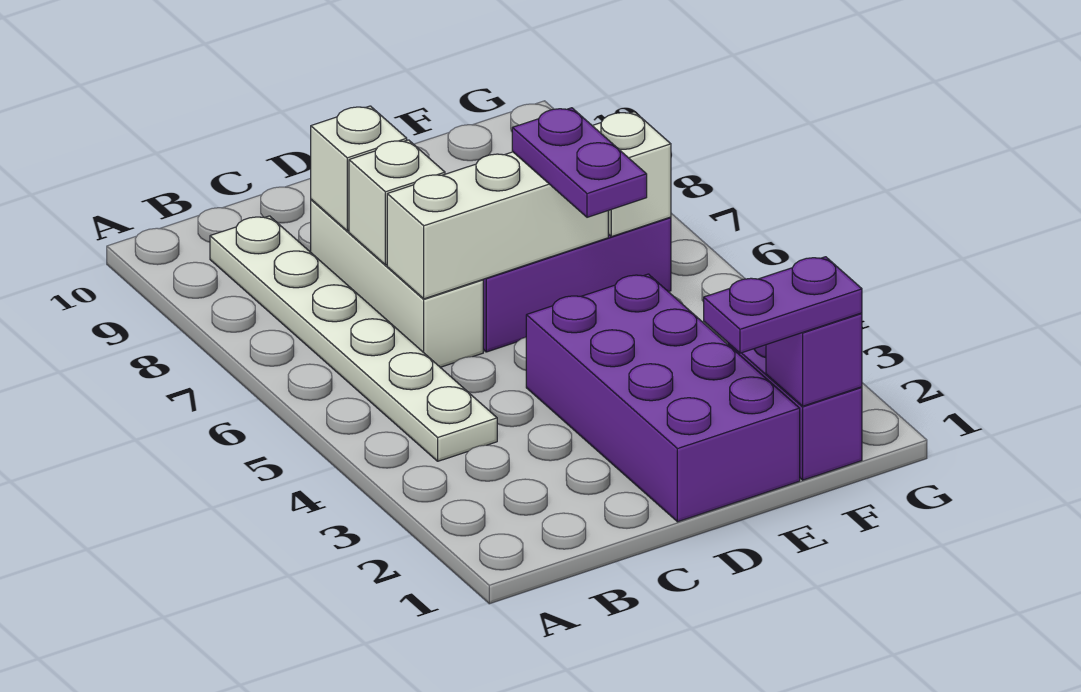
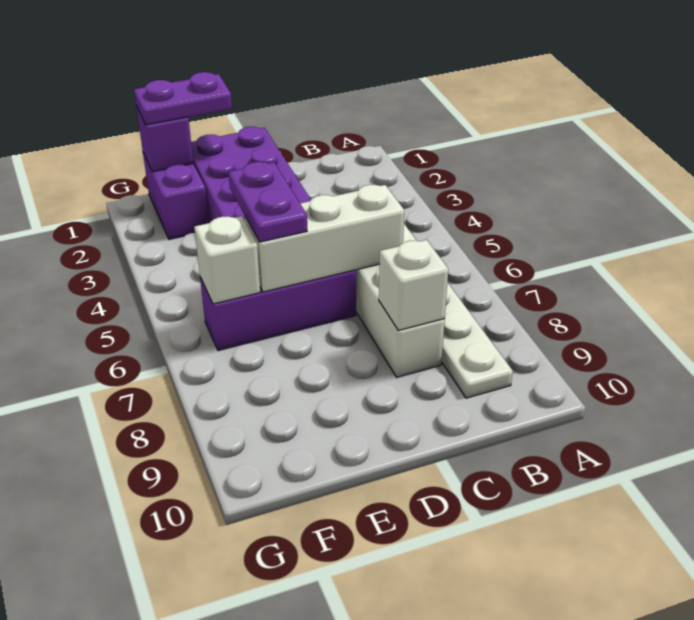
white brick C7 level 2 -> none

